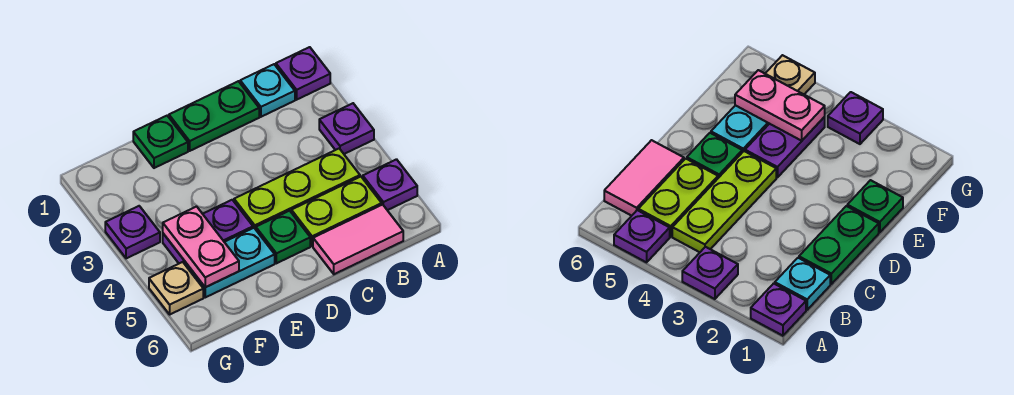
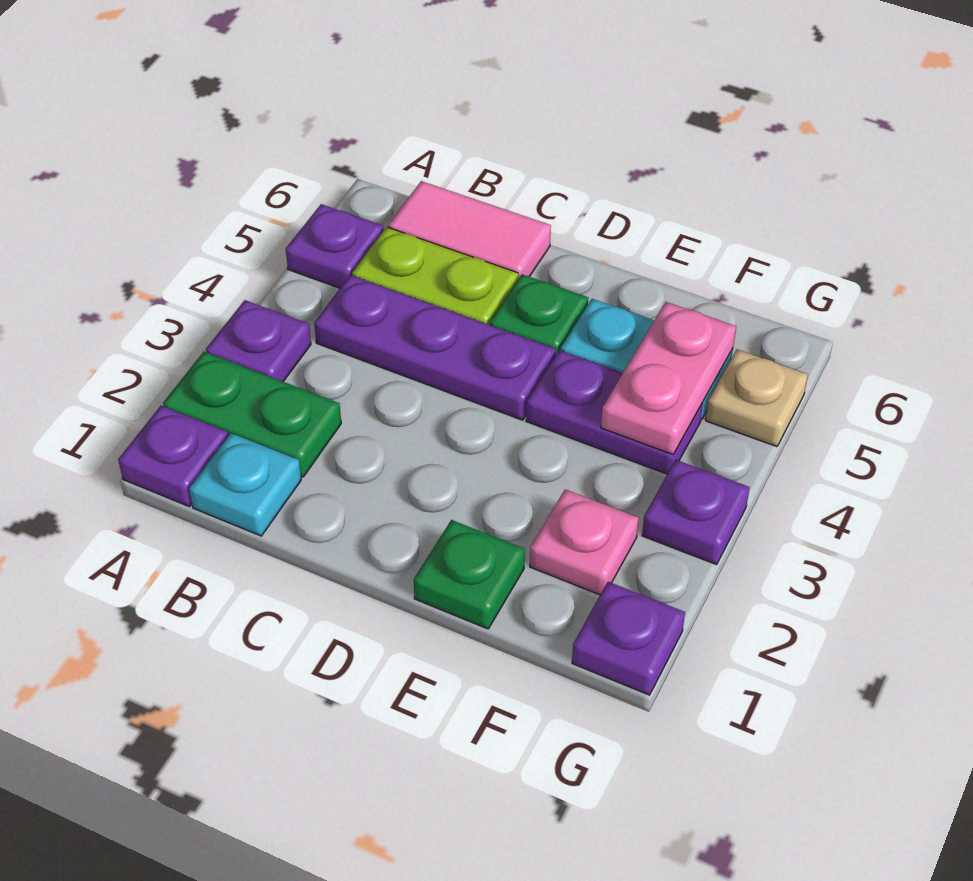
lime plate B4:D4 level 1 -> purple plate B4:D4 level 1
green plate C1:D1 level 1 -> green plate A2:B2 level 1
none -> pink plate F2 level 1
none -> purple plate G1 level 1

